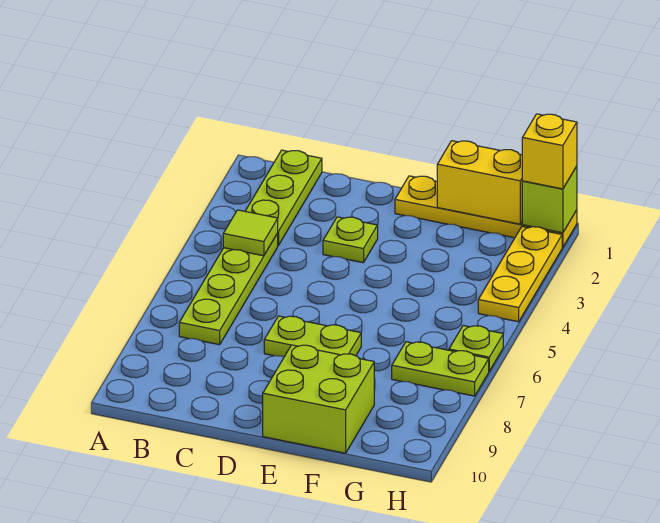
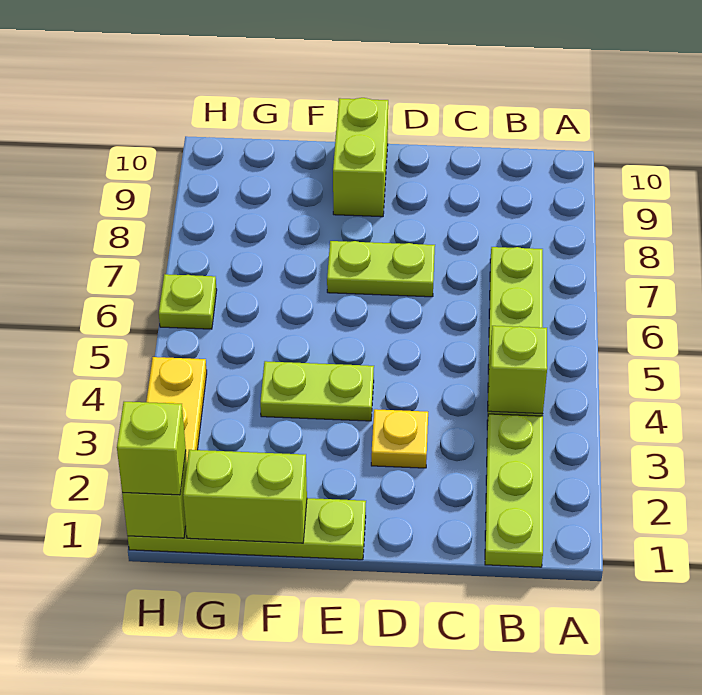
lime tile B4 level 2 -> lime brick B4 level 2
lime plate D3 level 1 -> yellow plate D3 level 1
yellow plate E1:H1 level 1 -> lime plate E1:H1 level 1
lime brick E9:F10 level 1 -> lime brick E9:E10 level 1
yellow brick F1:G1 level 2 -> lime brick F1:G1 level 2
lime plate G7:H7 level 1 -> lime plate E4:F4 level 1
yellow brick H1 level 3 -> lime brick H1 level 3

